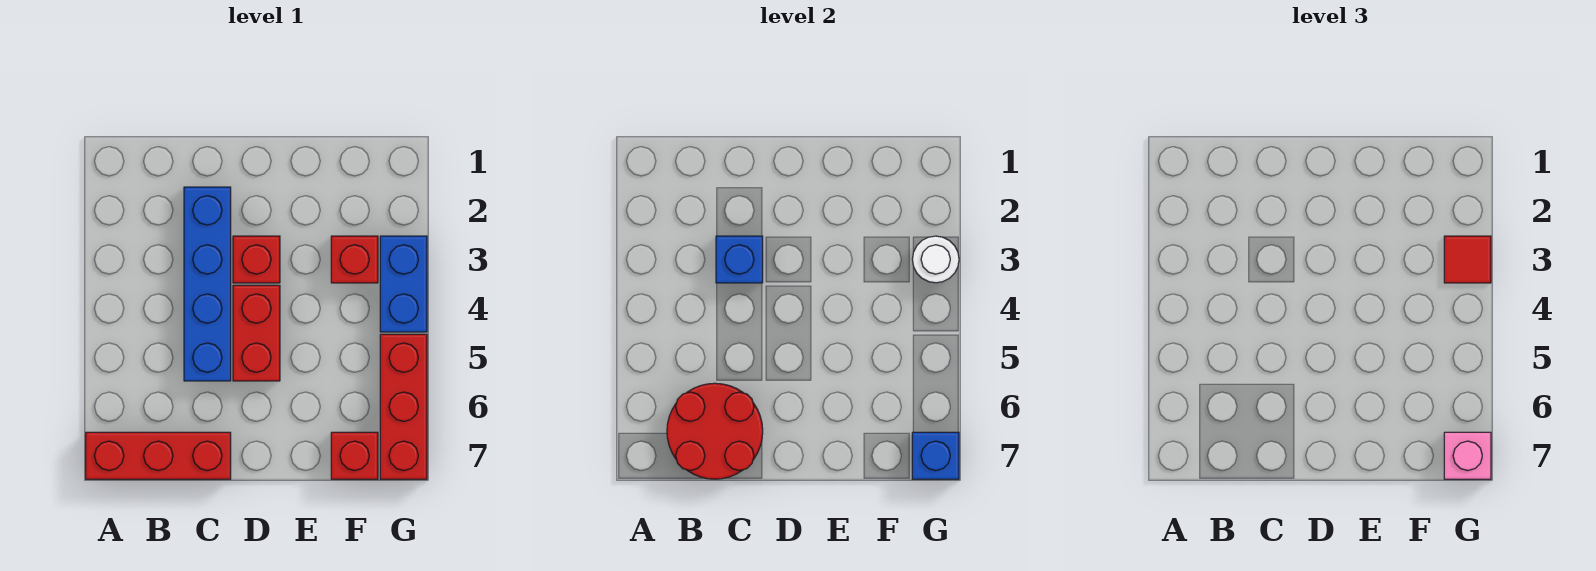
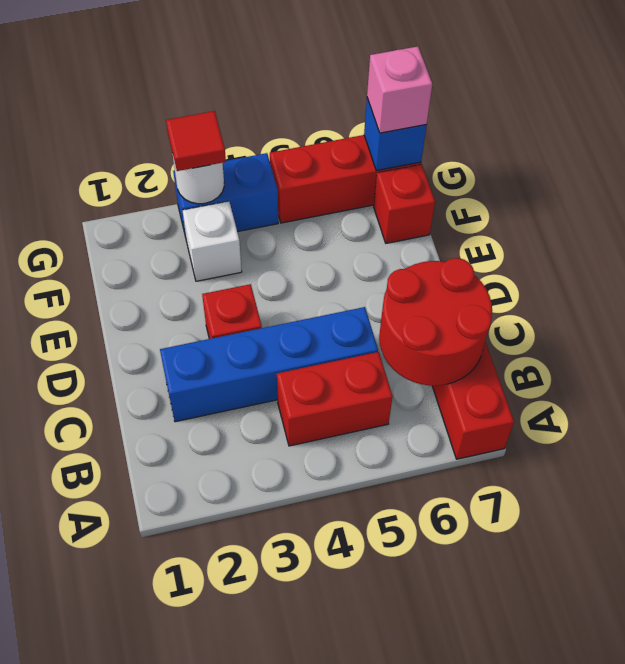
blue brick C3 level 2 -> none
red brick D4:D5 level 1 -> red brick B4:B5 level 1
red brick F3 level 1 -> white brick F3 level 1

